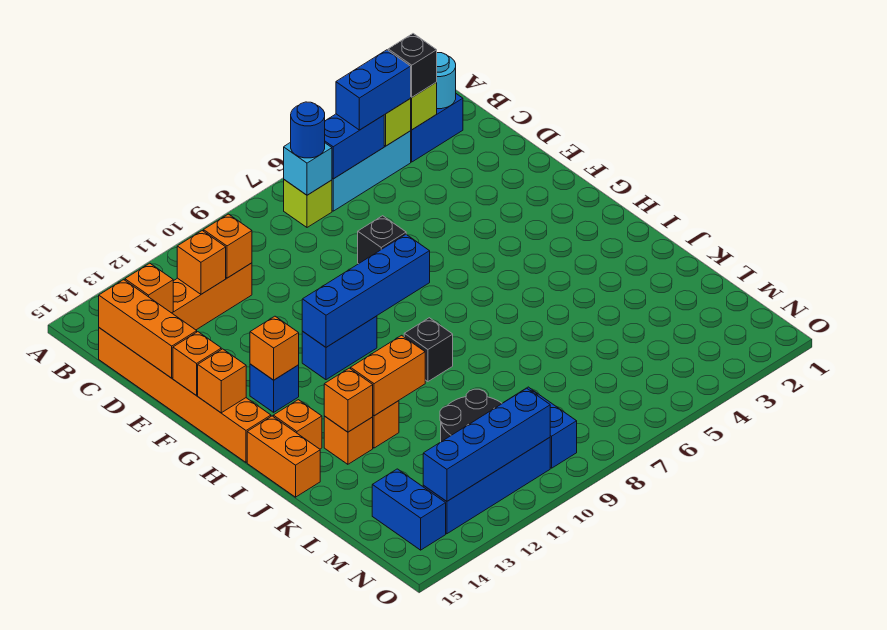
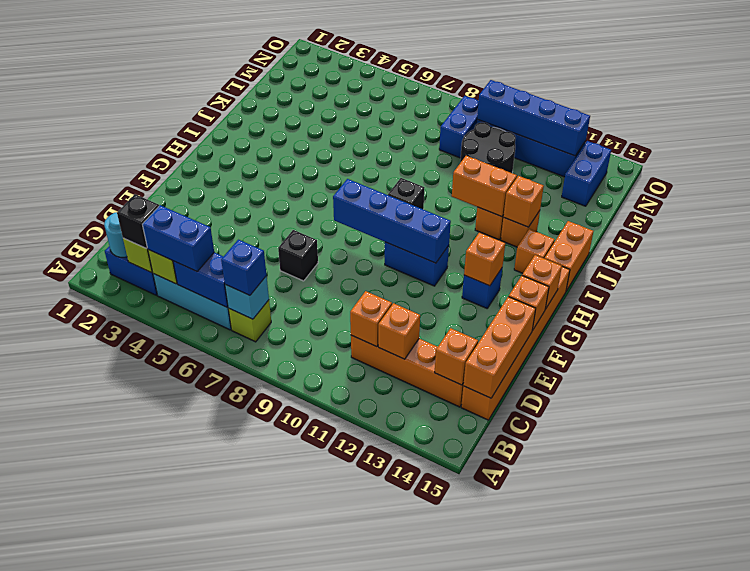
blue round brick B7 level 3 -> blue brick B7 level 3

